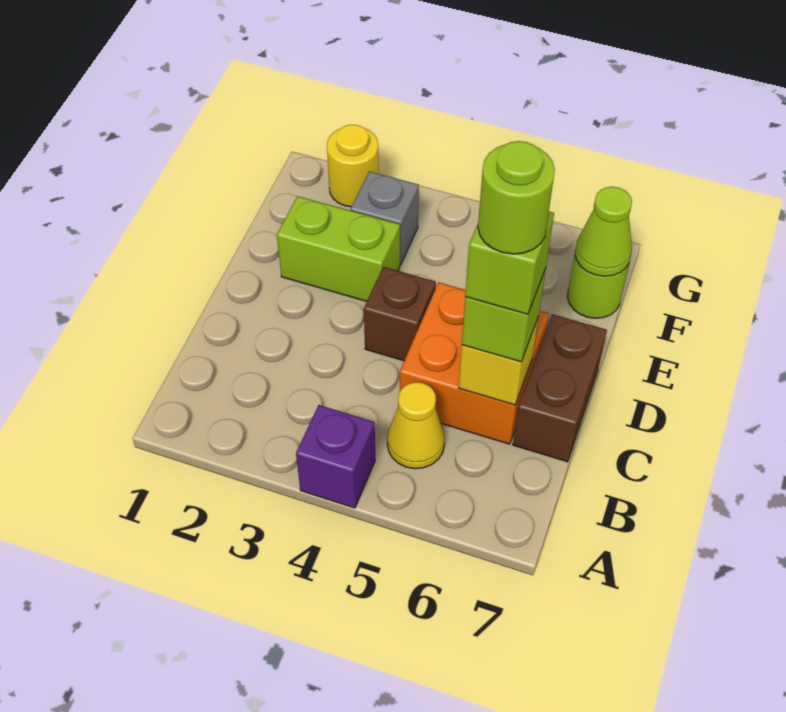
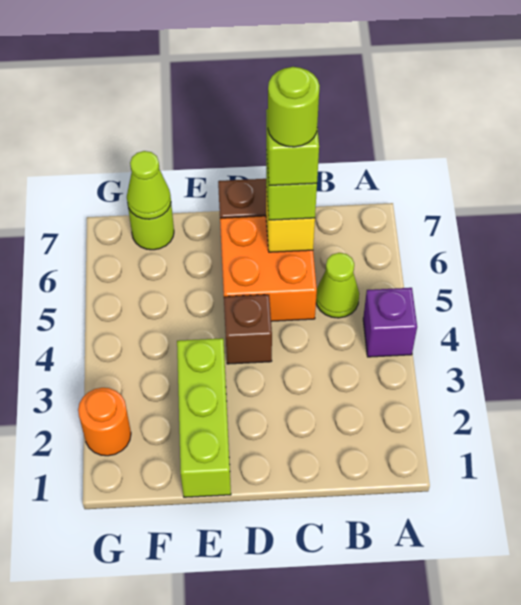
yellow cone B5 level 1 -> lime cone B5 level 1
lime brick E2:E3 level 1 -> lime brick E1:E3 level 1
grey brick F3 level 1 -> none
yellow round brick G2 level 1 -> orange round brick G2 level 1

